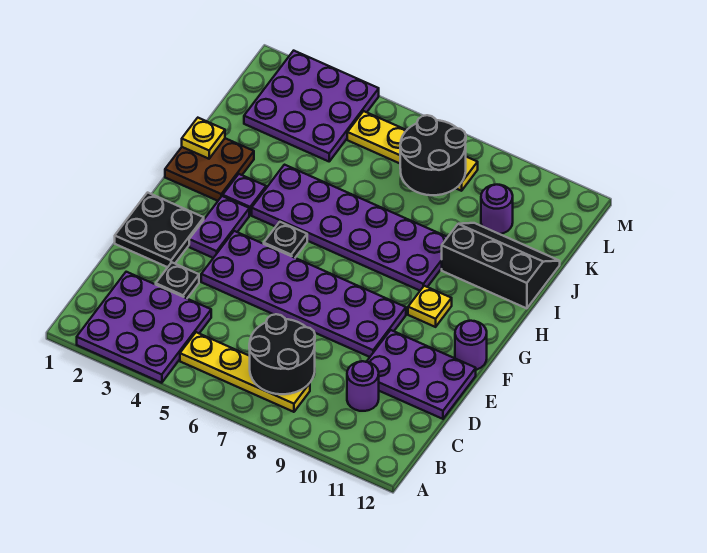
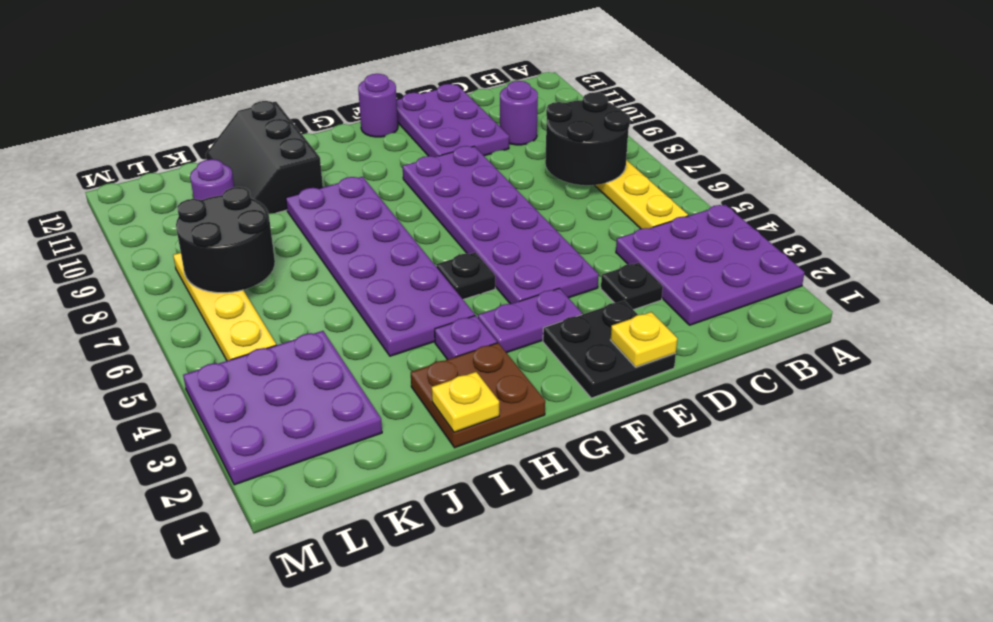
yellow plate G10 level 1 -> yellow plate E1 level 2

